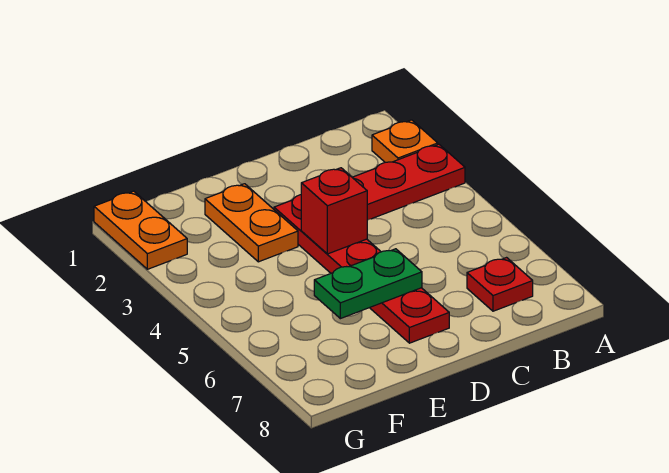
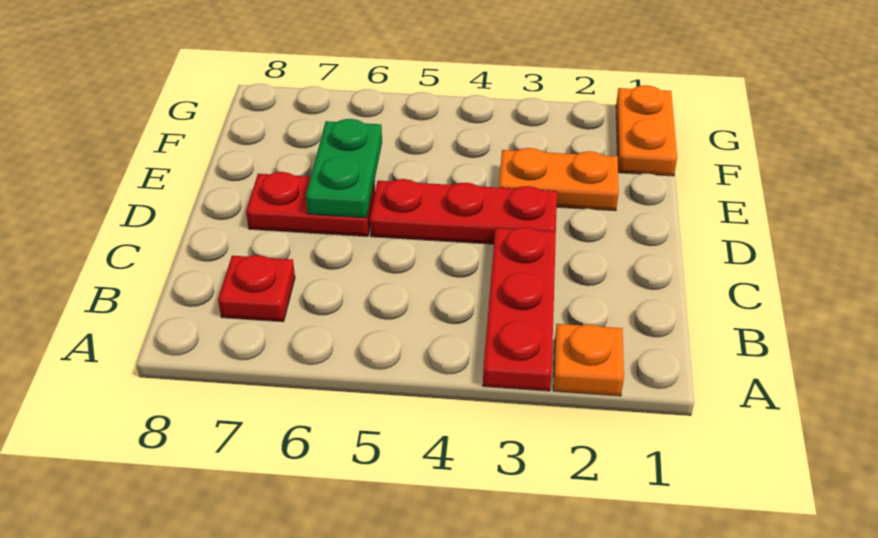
red brick D4 level 2 -> none
orange plate G1:G2 level 1 -> orange plate F1:G1 level 1

